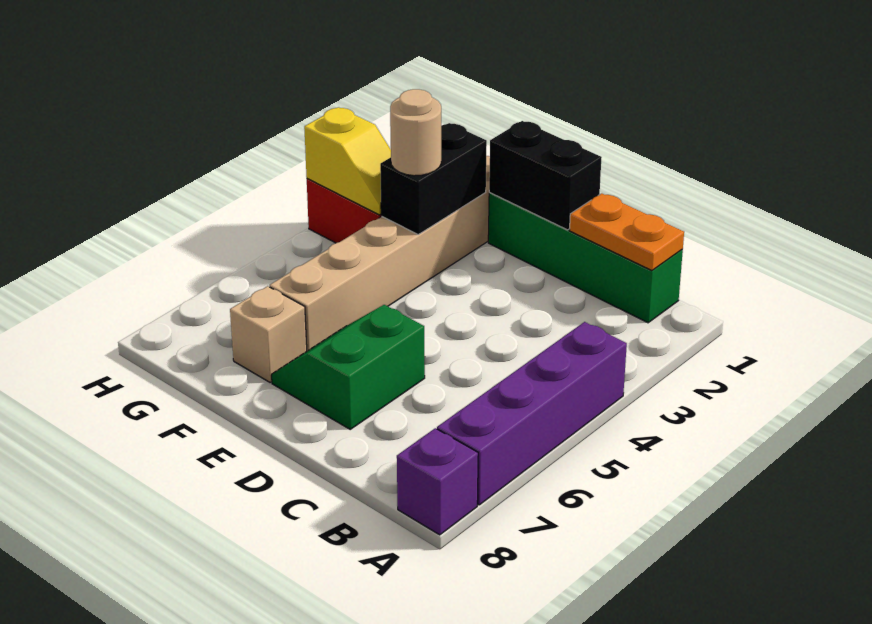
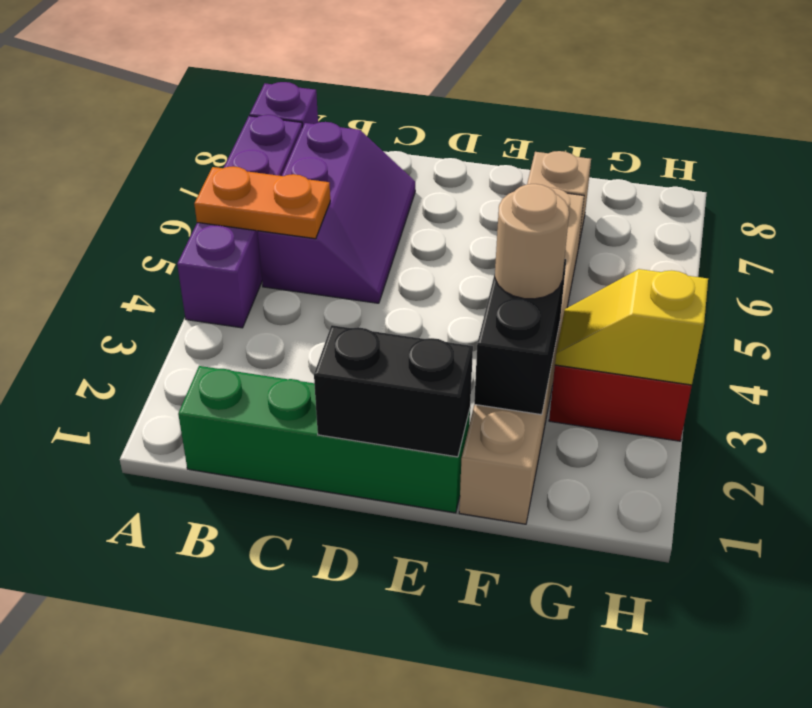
orange plate B1:C1 level 2 -> orange plate A5:B5 level 2
none -> purple slope B5:C7 level 1 top B
green slope D6:E7 level 1 top D -> none

